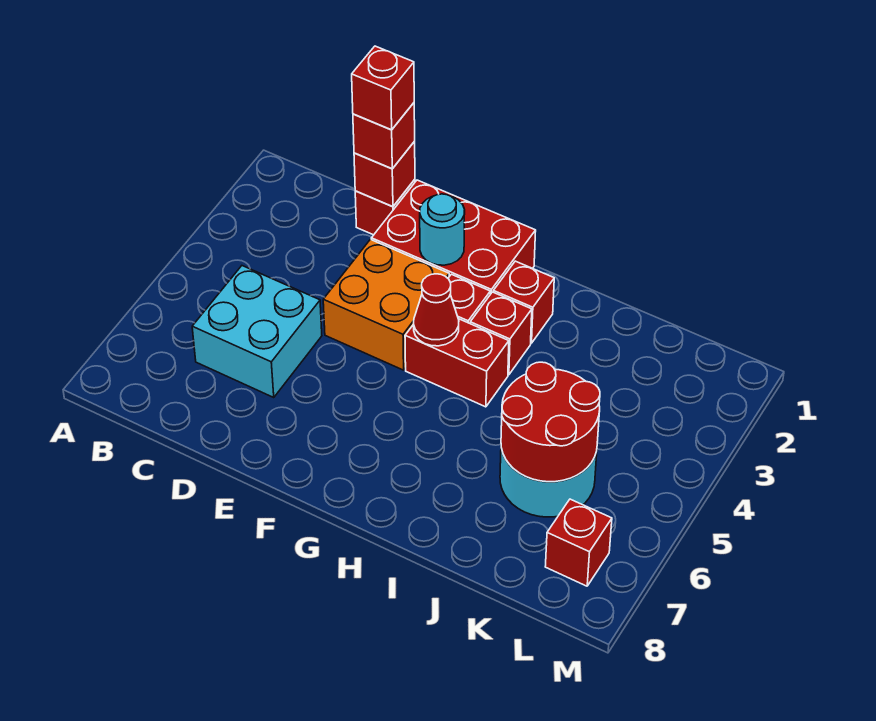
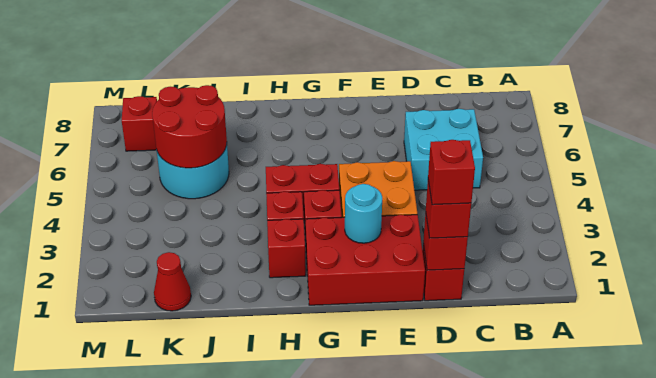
red cone G4 level 2 -> red cone K1 level 1

